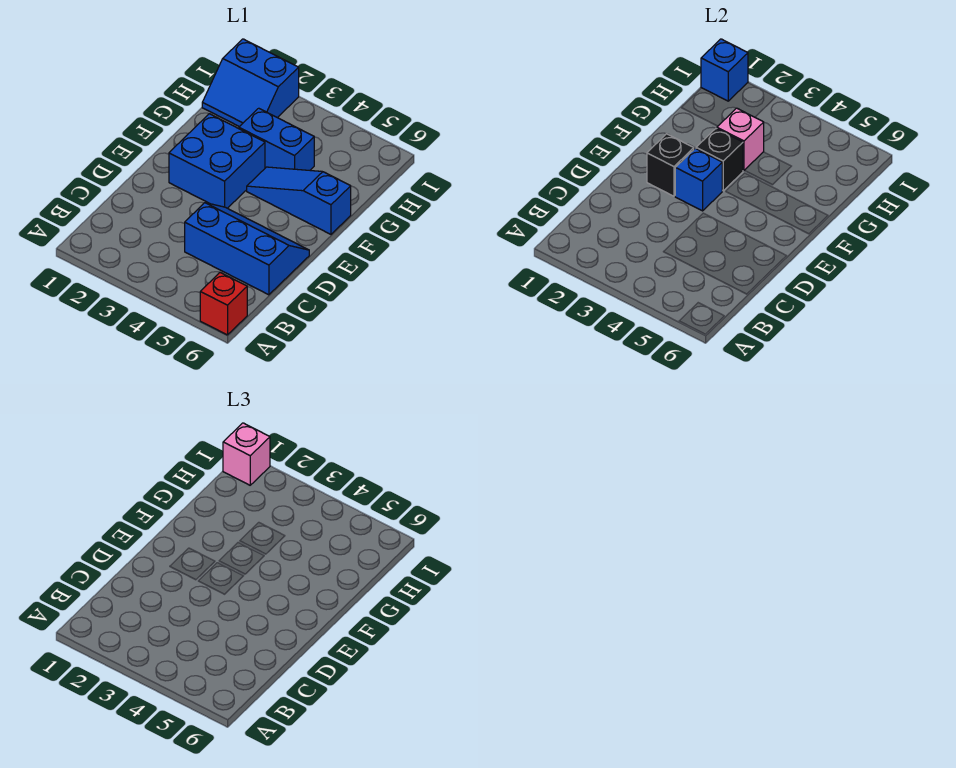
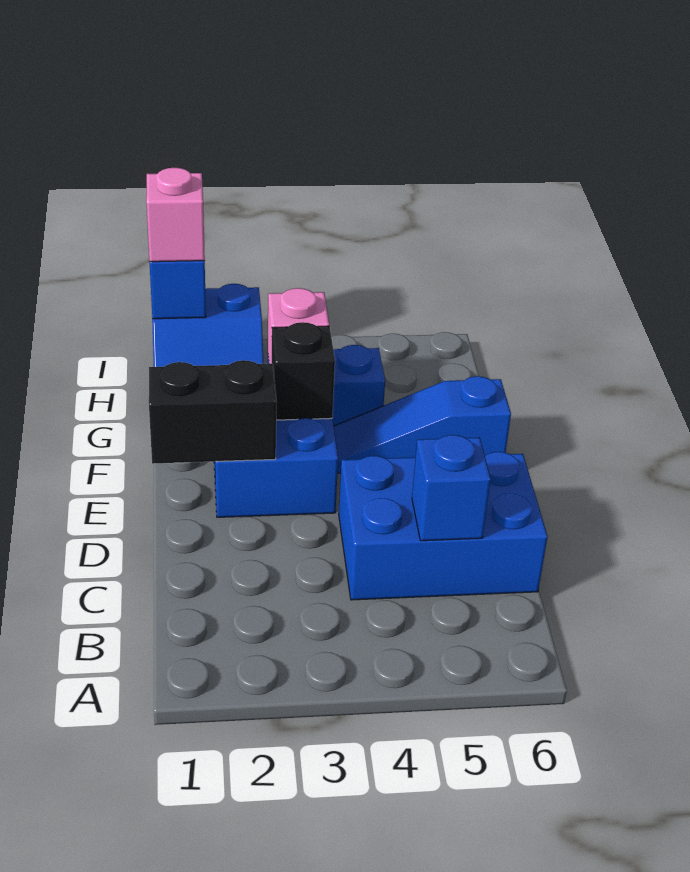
red brick A6 level 1 -> none
blue slope C4:D6 level 1 top C -> blue brick C4:D6 level 1
black brick E2 level 2 -> black brick E1:E2 level 2
blue brick E3 level 2 -> blue brick C5 level 2

